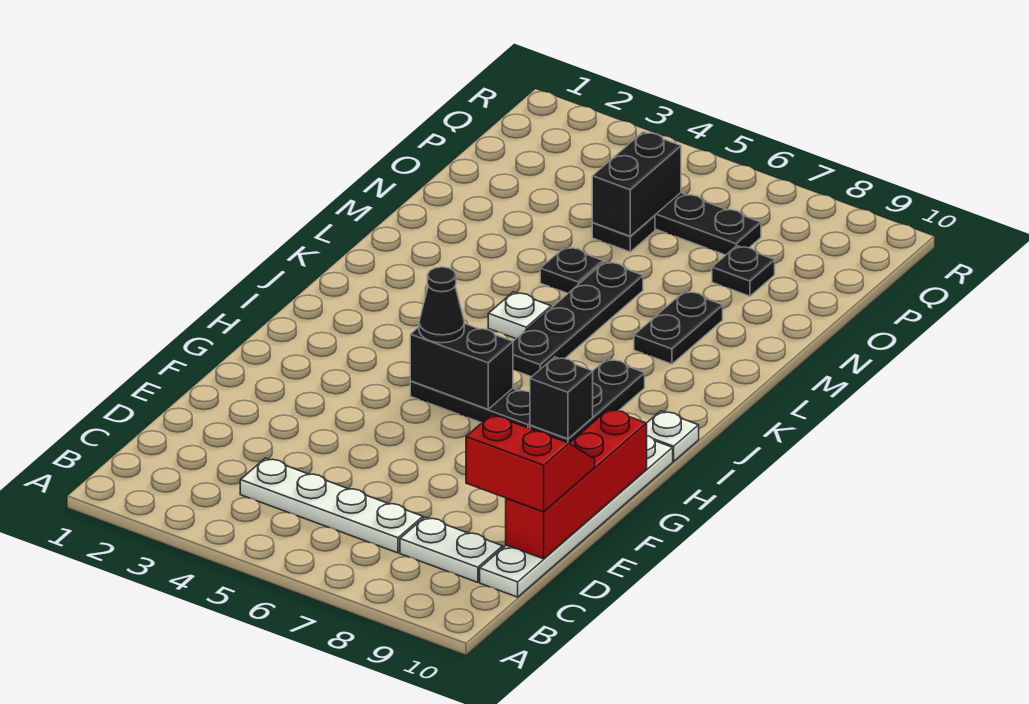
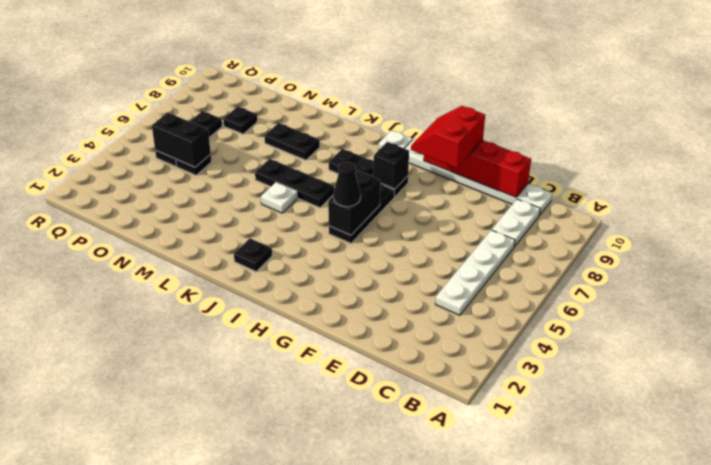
red slope D9:E10 level 3 top D -> red slope F9:G10 level 3 top F
black plate J6:M6 level 1 -> black plate J6:L6 level 1
black plate M5 level 1 -> black plate J2 level 1

